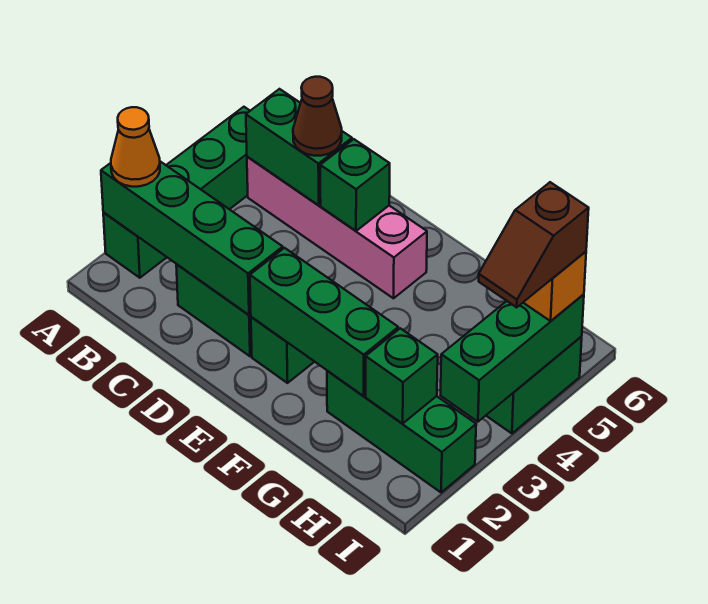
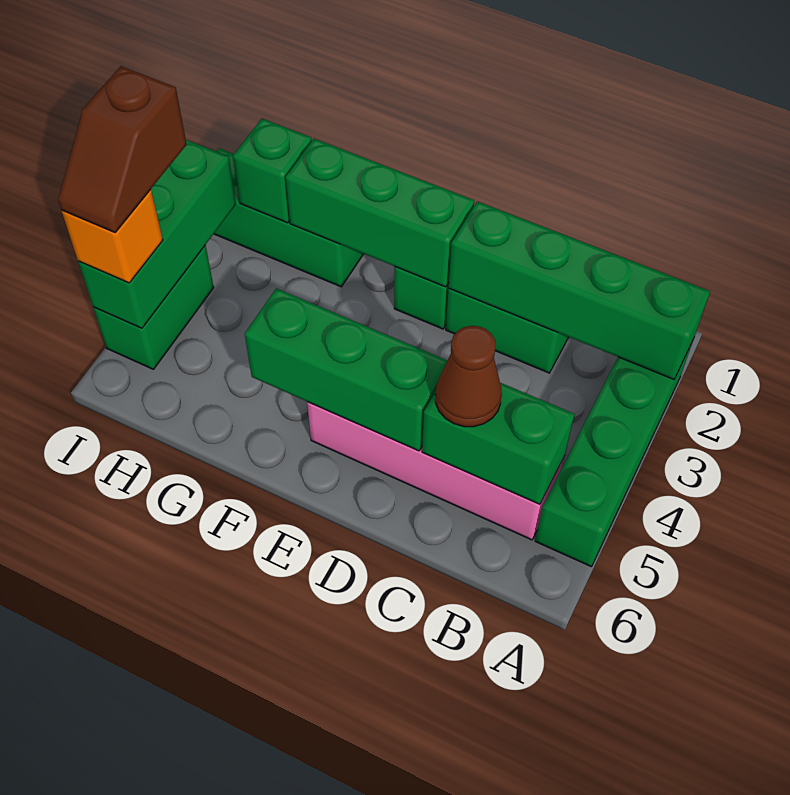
orange cone A2 level 3 -> none
green brick D5 level 2 -> green brick D5:F5 level 2
brown slope I4:I5 level 4 top 5 -> brown slope I4:I5 level 4 top 4

